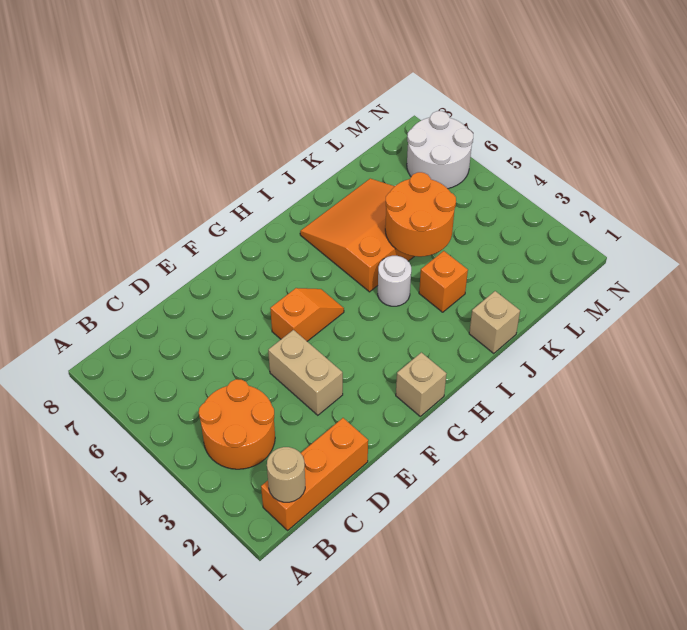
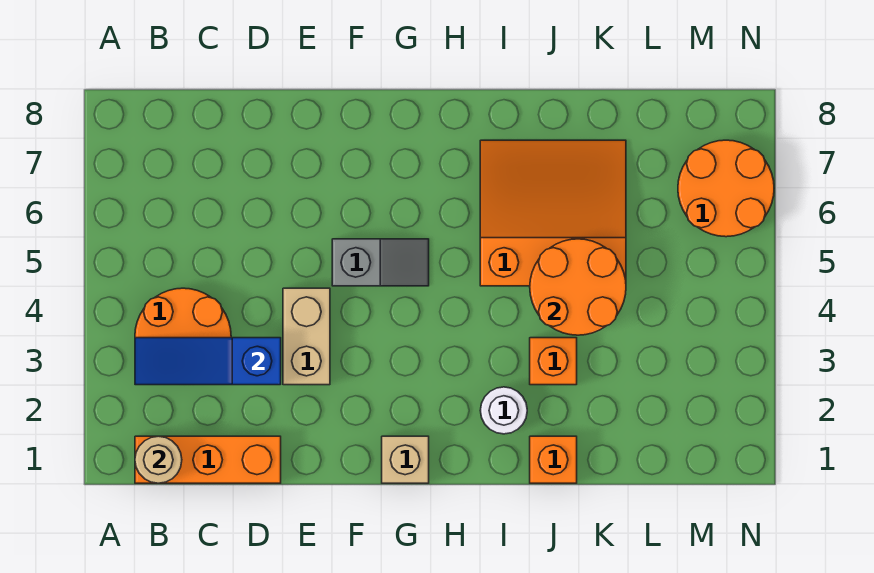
none -> blue slope B3:D3 level 2 top D
orange slope F5:G5 level 1 top F -> grey slope F5:G5 level 1 top F
white round brick I4 level 1 -> white round brick I2 level 1
tan brick J1 level 1 -> orange brick J1 level 1
white round brick M6:N7 level 1 -> orange round brick M6:N7 level 1

